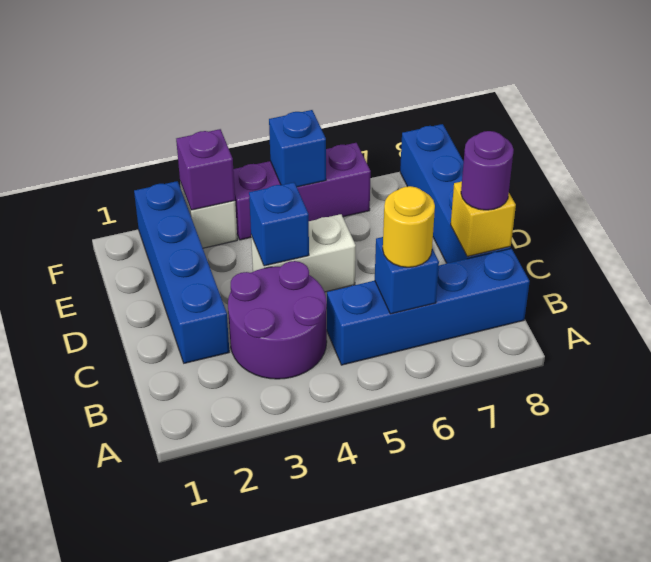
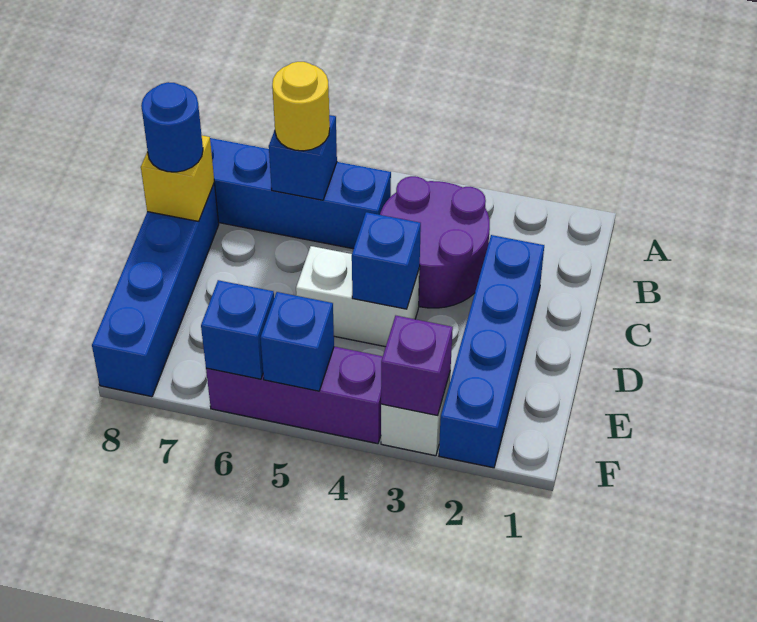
purple round brick C8 level 3 -> blue round brick C8 level 3
none -> blue brick F6 level 2

